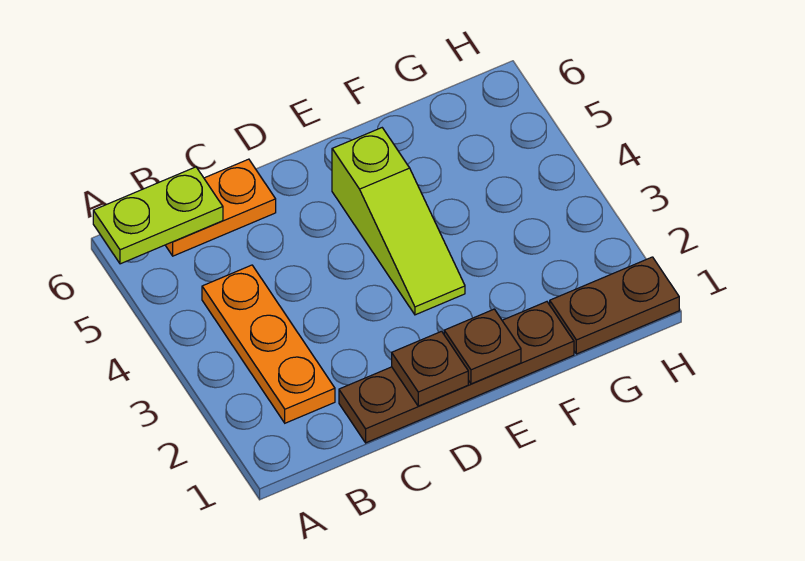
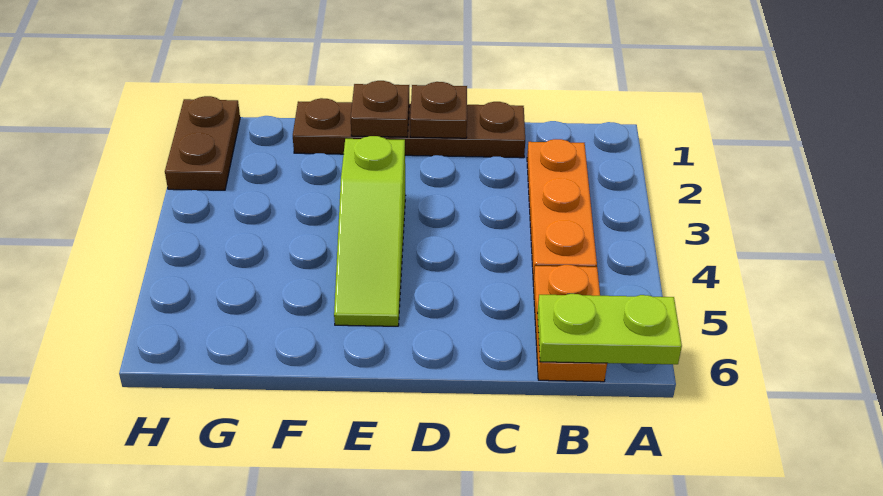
orange plate B6:C6 level 1 -> orange plate B5:B6 level 1
lime slope E3:E5 level 1 top 5 -> lime slope E3:E5 level 1 top 3
brown plate G1:H1 level 1 -> brown plate H1:H2 level 1

